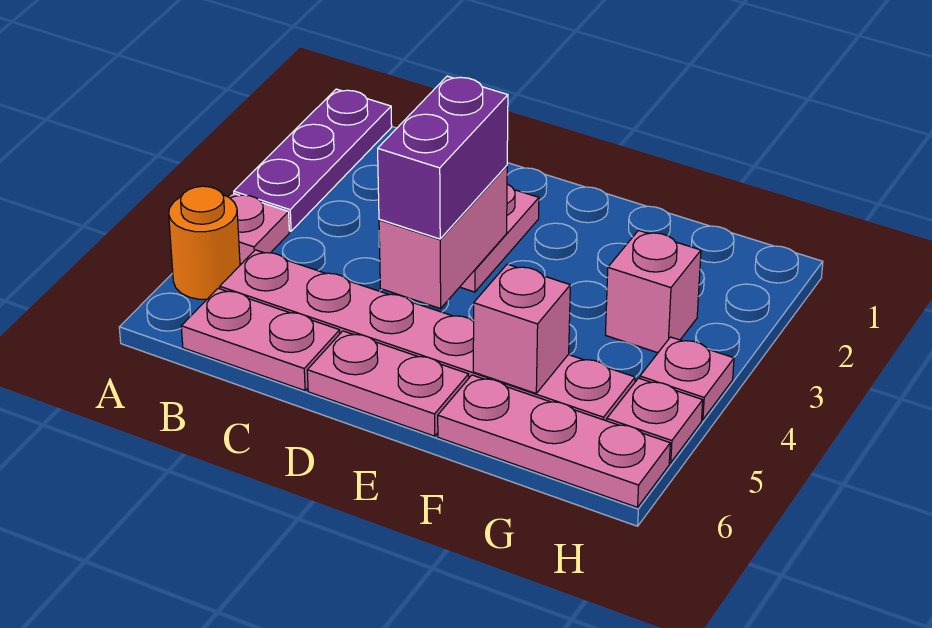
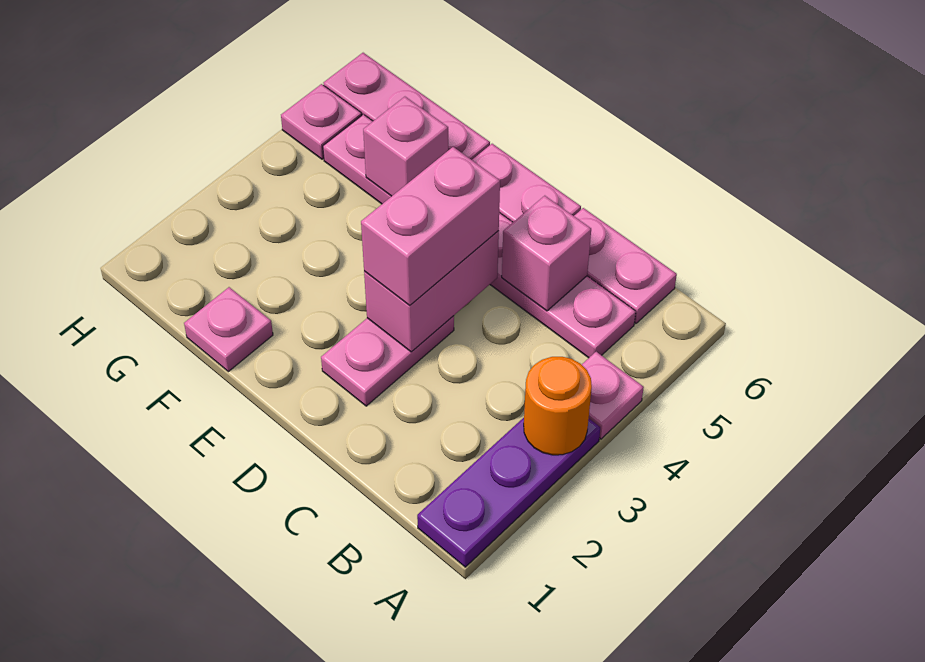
orange round brick A5 level 1 -> orange round brick A3 level 2
purple brick D3:D4 level 3 -> pink brick D3:D4 level 3
pink brick G3 level 1 -> pink brick C5 level 2
pink plate H4 level 1 -> pink plate F1 level 1

